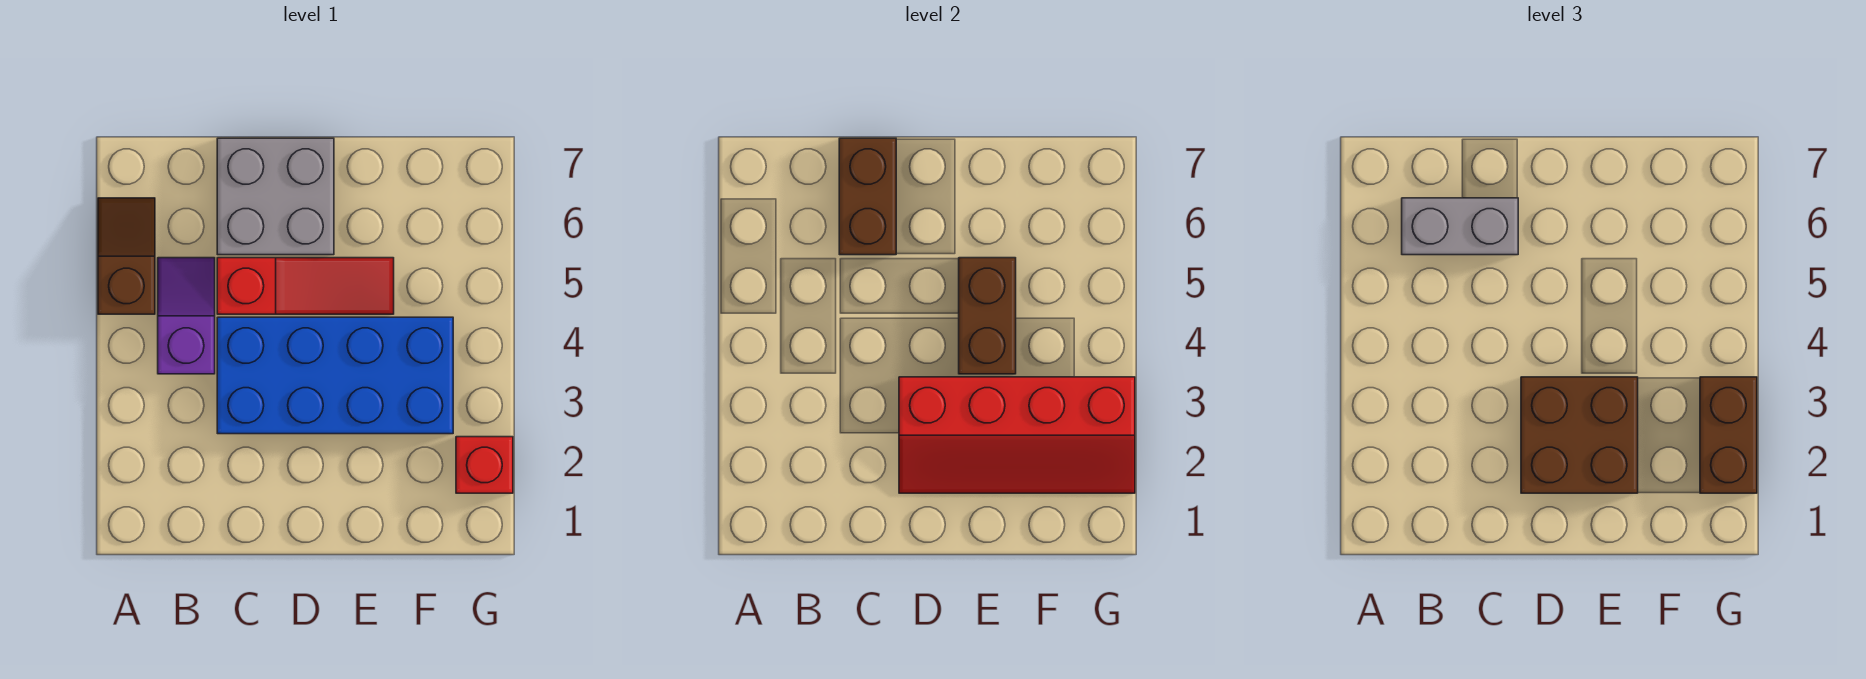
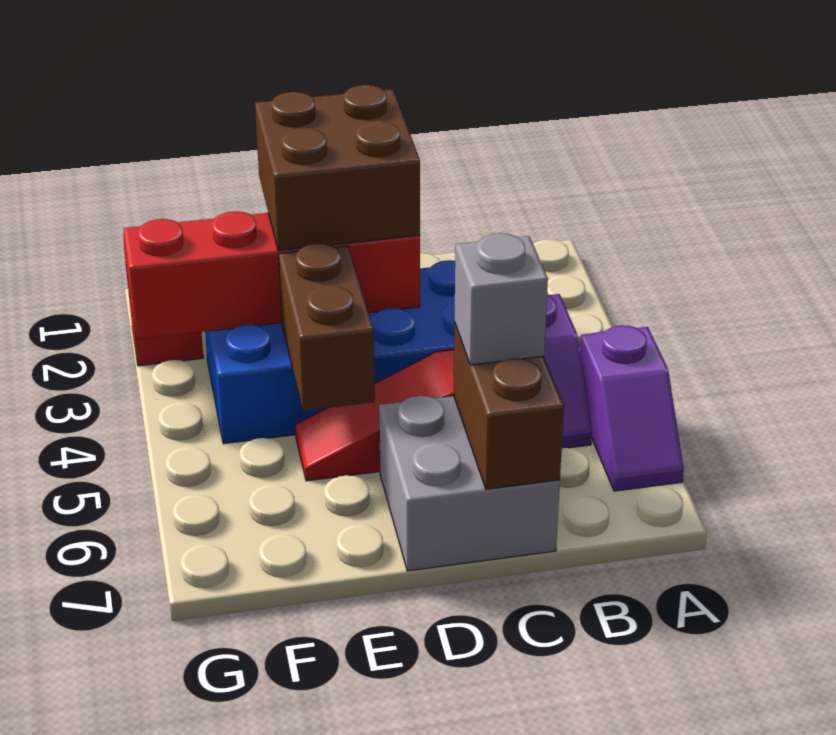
brown slope A5:A6 level 1 top 5 -> purple slope A5:A6 level 1 top 5
grey brick B6:C6 level 3 -> grey brick C6 level 3
brown brick G2:G3 level 3 -> none

